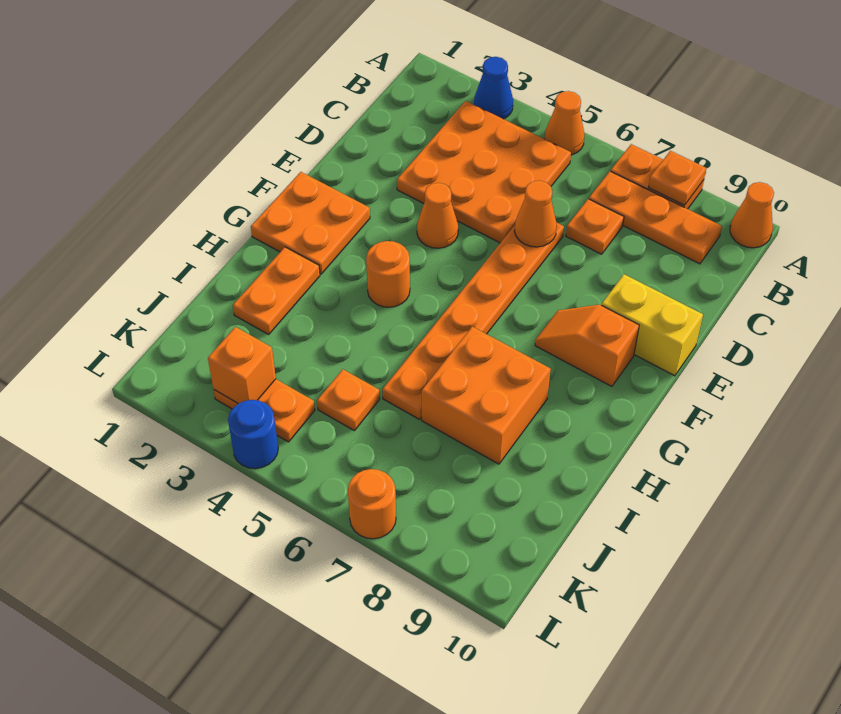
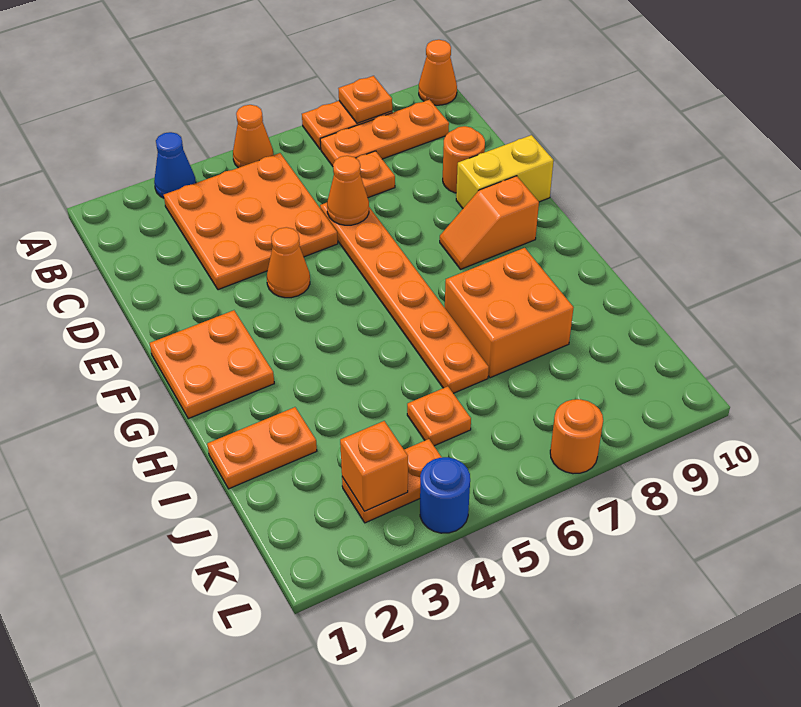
orange round brick G4 level 1 -> orange round brick D9 level 1
orange plate H2:I2 level 1 -> orange plate I1:I2 level 1

